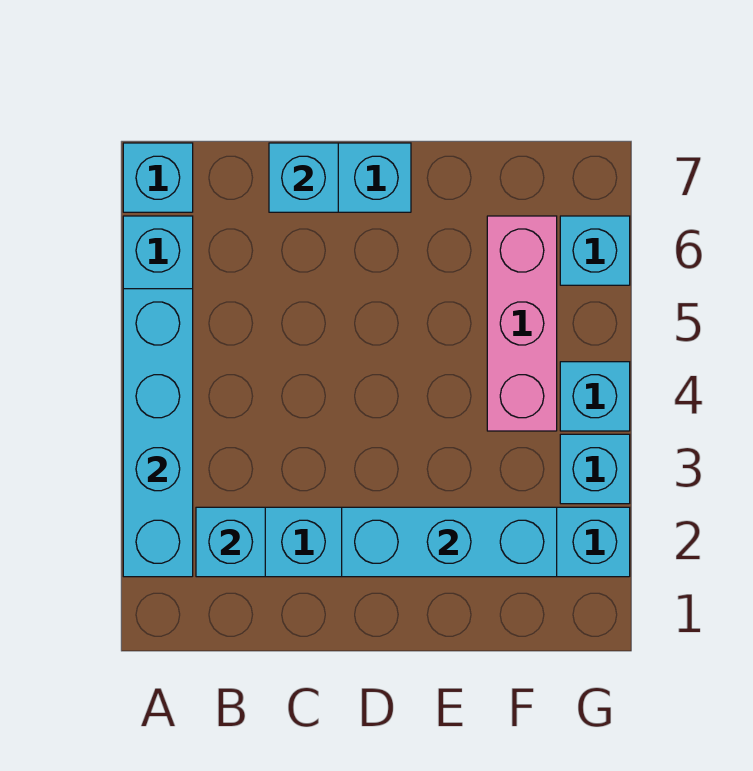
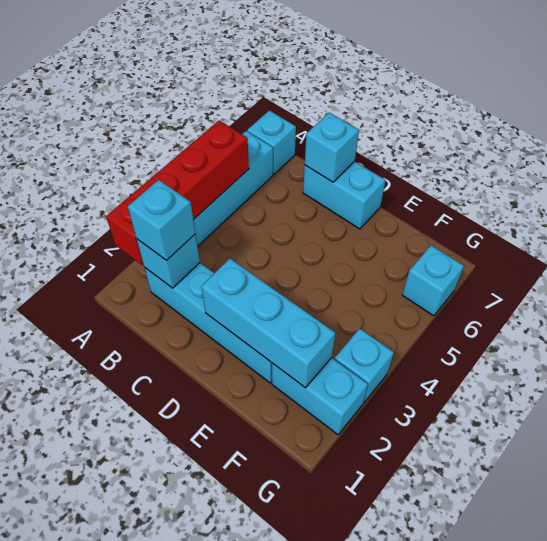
cyan brick A2:A5 level 2 -> red brick A2:A5 level 2
pink brick F4:F6 level 1 -> none
cyan brick G4 level 1 -> cyan brick B2 level 3

